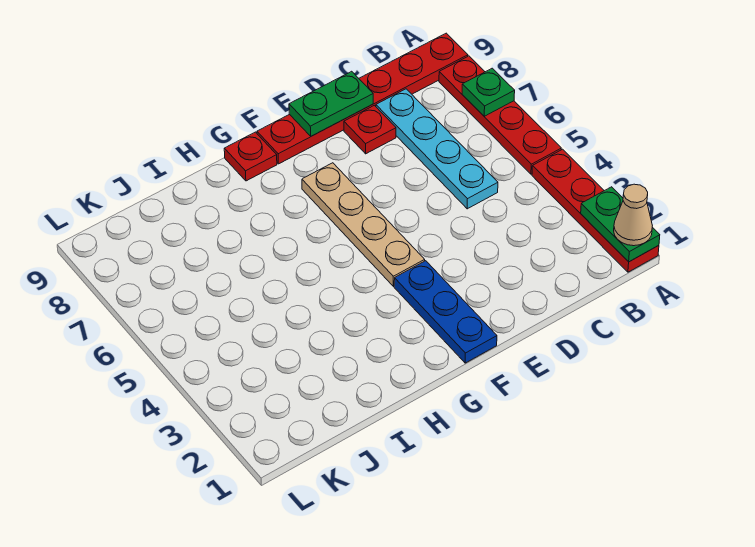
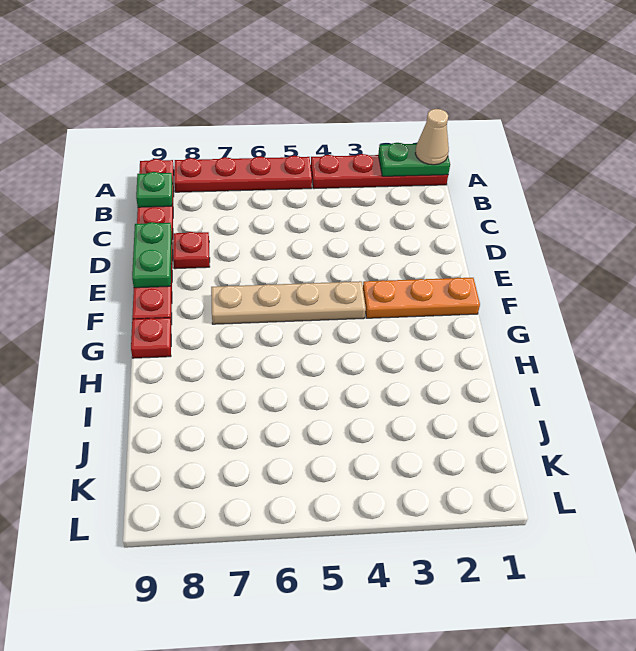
green plate A7 level 2 -> green plate B9 level 2
cyan plate C5:C8 level 1 -> none
blue plate F1:F3 level 1 -> orange plate F1:F3 level 1

